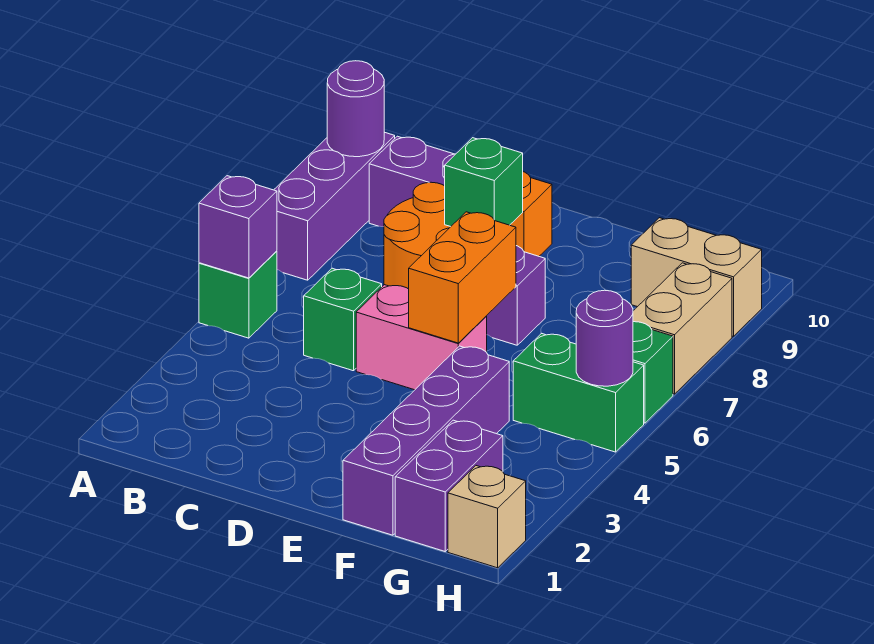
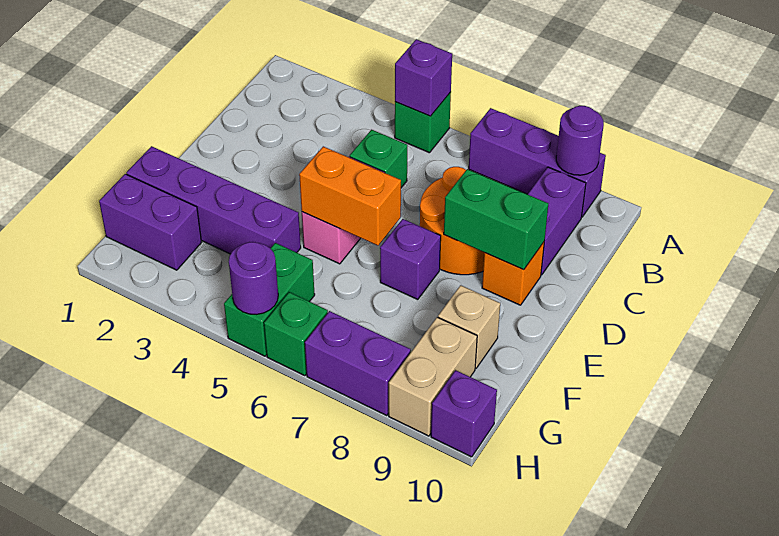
green brick D8 level 2 -> green brick D8:D9 level 2
tan brick H1 level 1 -> tan brick F9 level 1
tan brick H7:H8 level 1 -> purple brick H7:H8 level 1
none -> purple brick H10 level 1

